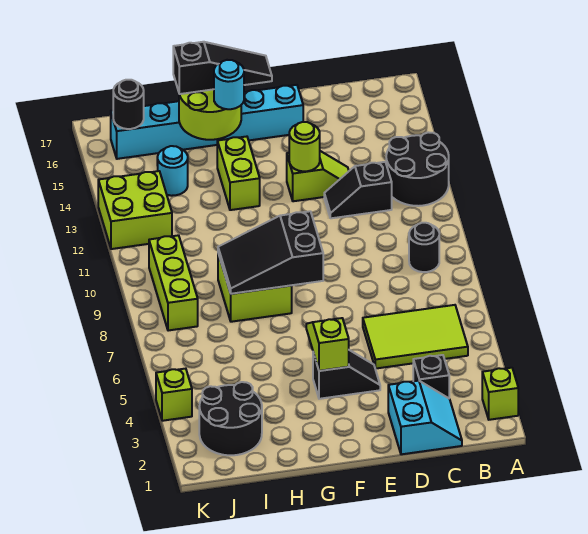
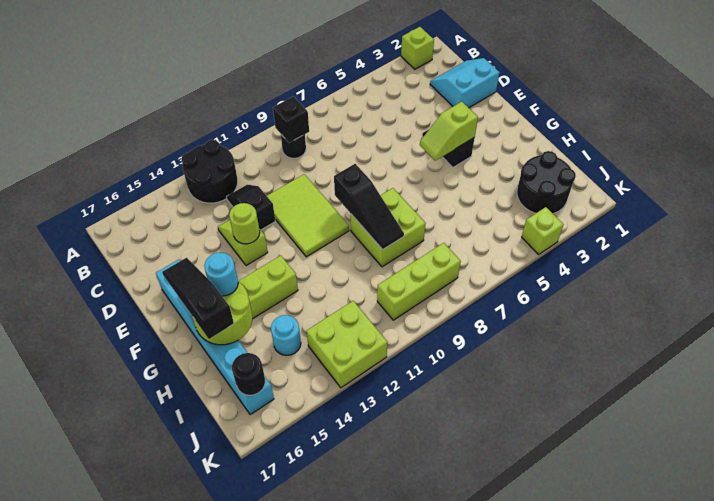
lime tile B5:D6 level 1 -> lime tile D10:F11 level 1
black brick C3 level 1 -> black brick B9 level 2
black slope C12:D12 level 1 top C -> black slope C12:D12 level 1 top D
black slope F8:H9 level 2 top F -> black slope F9:H9 level 2 top F

